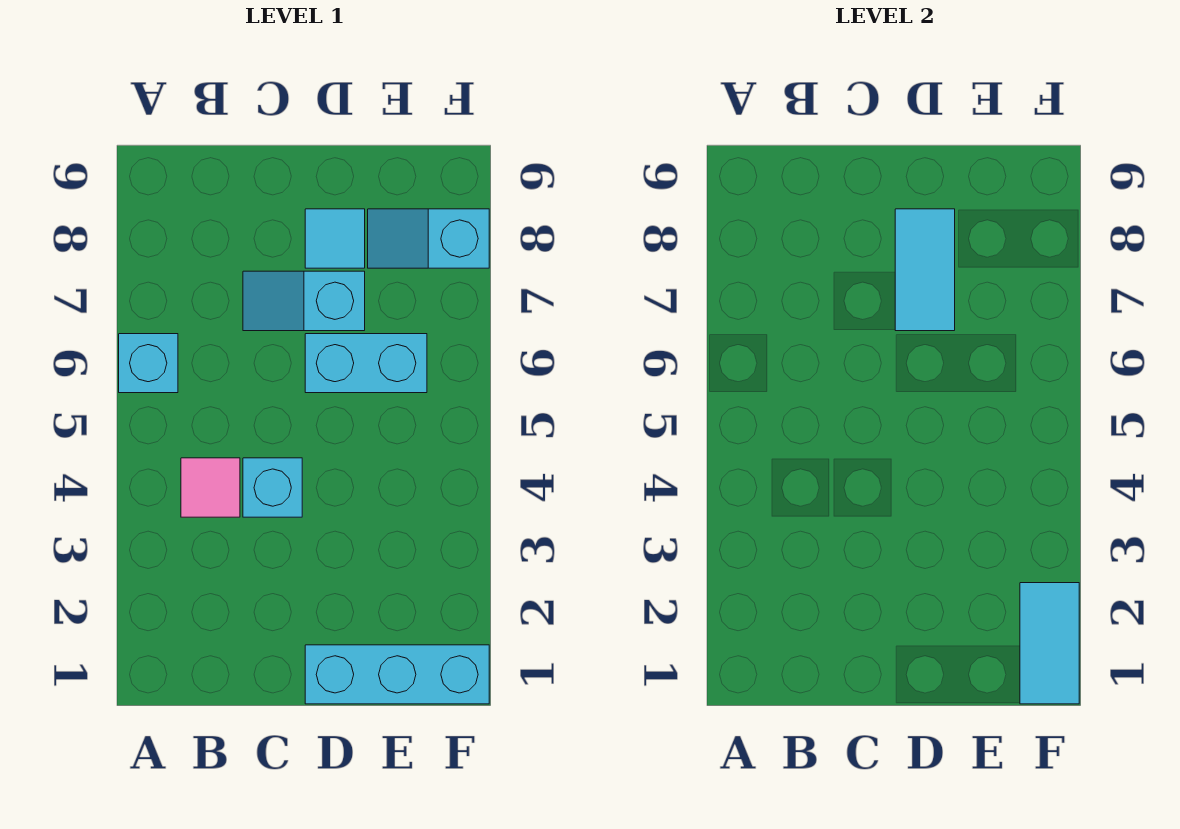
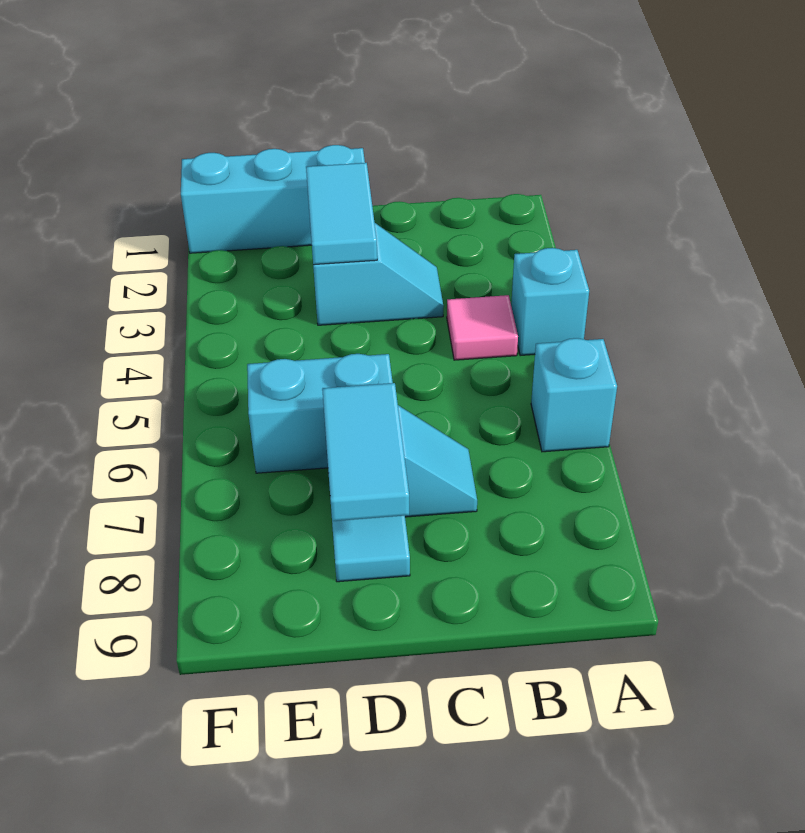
cyan brick C4 level 1 -> cyan brick A4 level 1
cyan slope E8:F8 level 1 top F -> cyan slope C3:D3 level 1 top D
cyan tile F1:F2 level 2 -> cyan tile D2:D3 level 2

